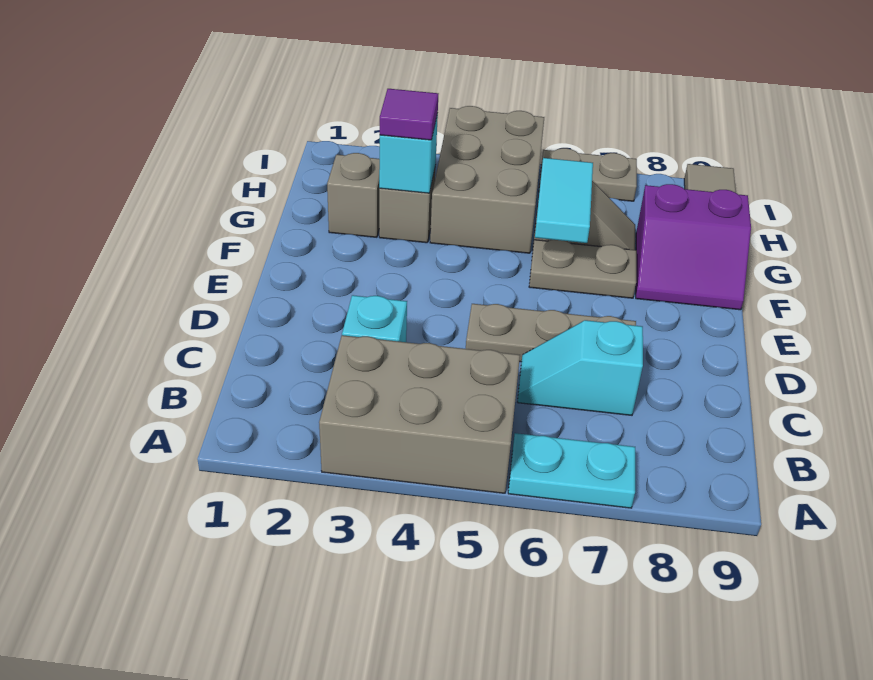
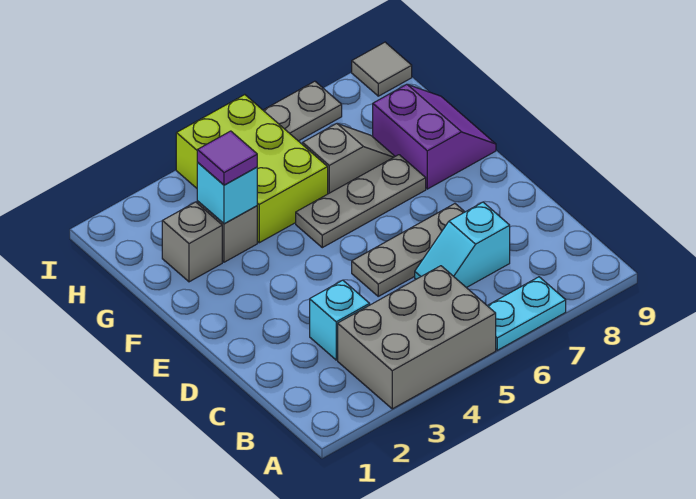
grey plate F6:F7 level 1 -> grey plate F5:F7 level 1
cyan tile F6:G6 level 2 -> none
purple slope F8:G9 level 1 top G -> purple slope F8:G9 level 1 top 8
grey brick G4:I5 level 1 -> lime brick G4:I5 level 1

